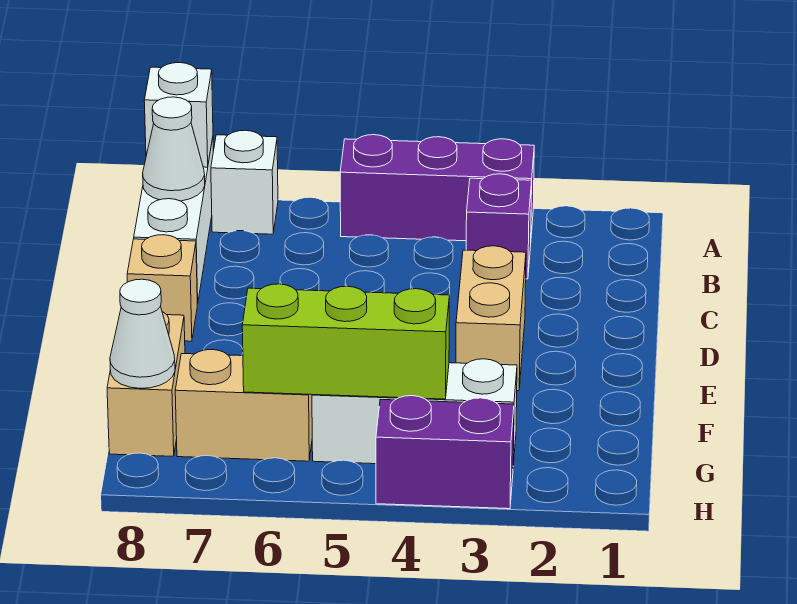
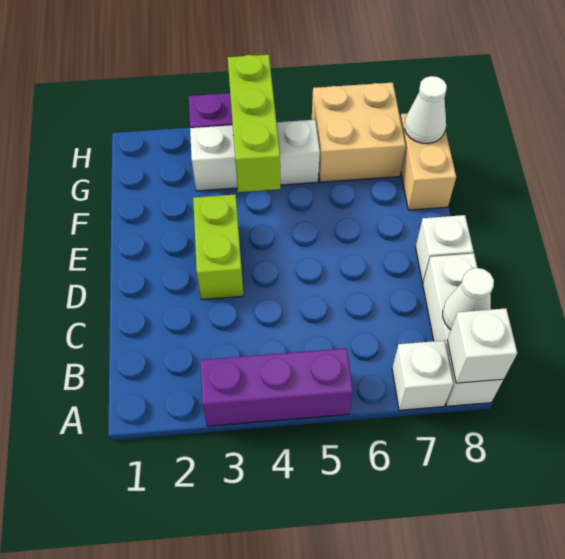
purple brick B3 level 1 -> none
tan brick D3:E3 level 1 -> lime brick D3:E3 level 1
tan brick D8 level 1 -> white brick D8 level 1
lime brick G4:G6 level 2 -> lime brick F4:H4 level 2
tan brick G6:G7 level 1 -> tan brick G6:H7 level 1

